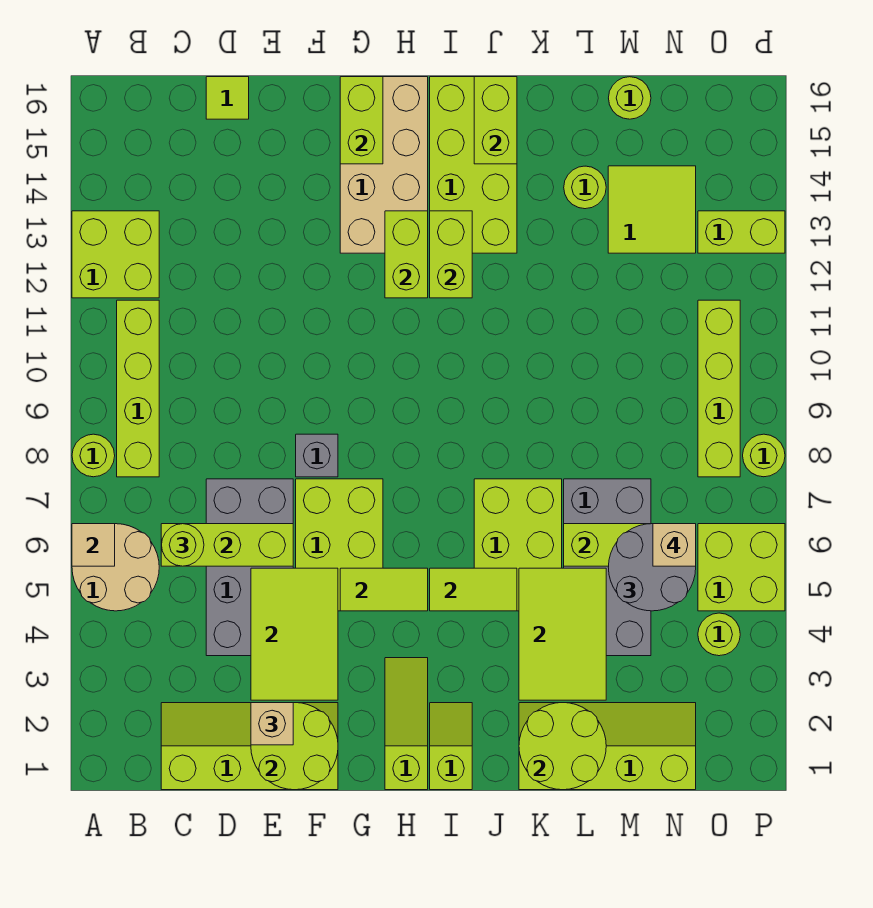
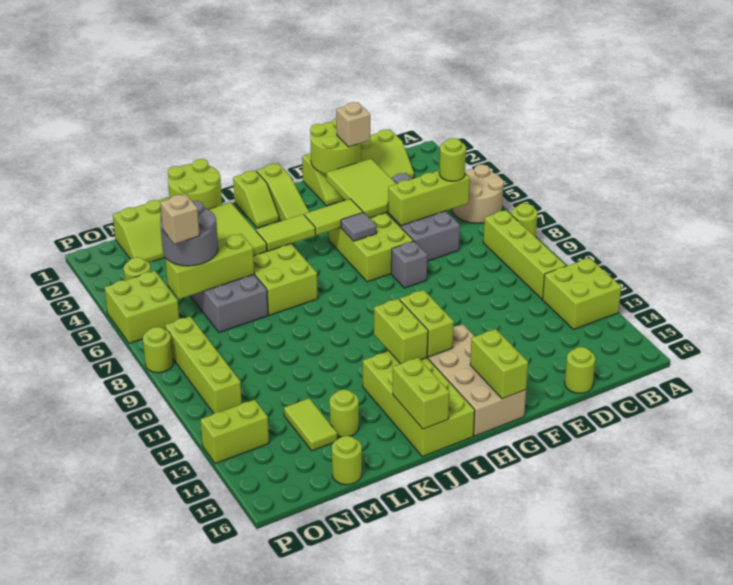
tan tile A6 level 2 -> none
lime tile D16 level 1 -> lime round brick D16 level 1
none -> grey tile G6 level 2
lime tile M13:N14 level 1 -> lime tile M13:M14 level 1

